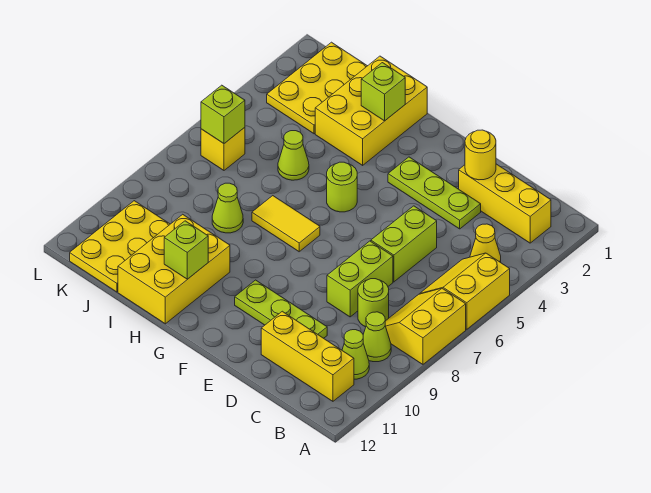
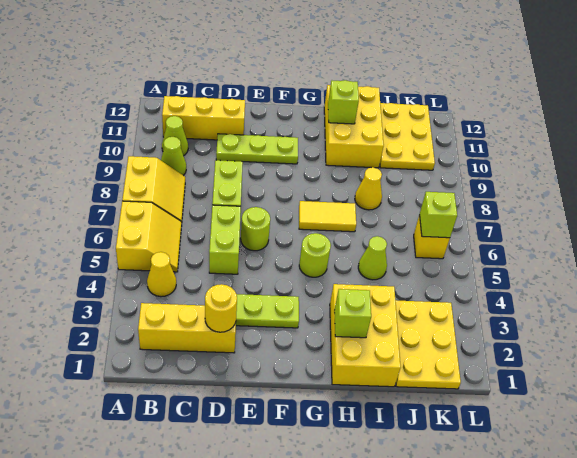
lime round brick C8 level 1 -> lime round brick E6 level 1
lime cone I8 level 1 -> yellow cone I8 level 1

